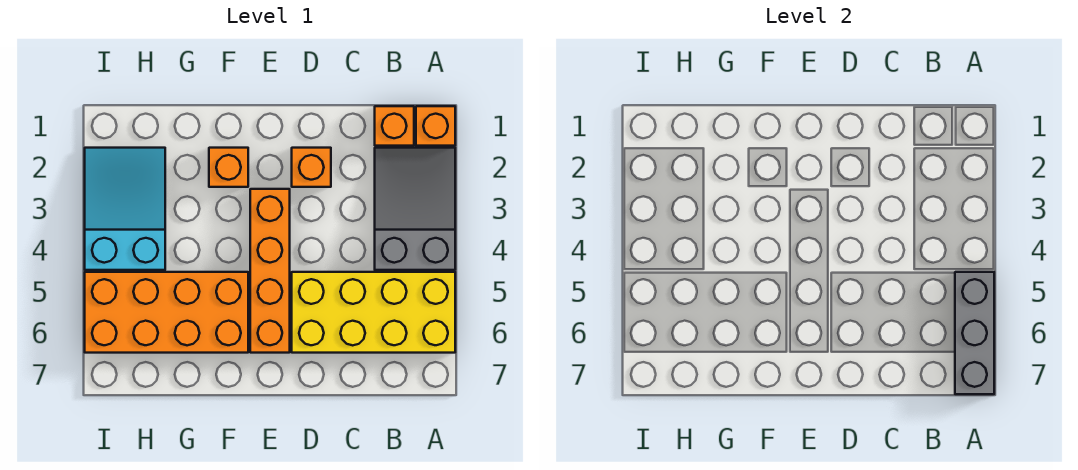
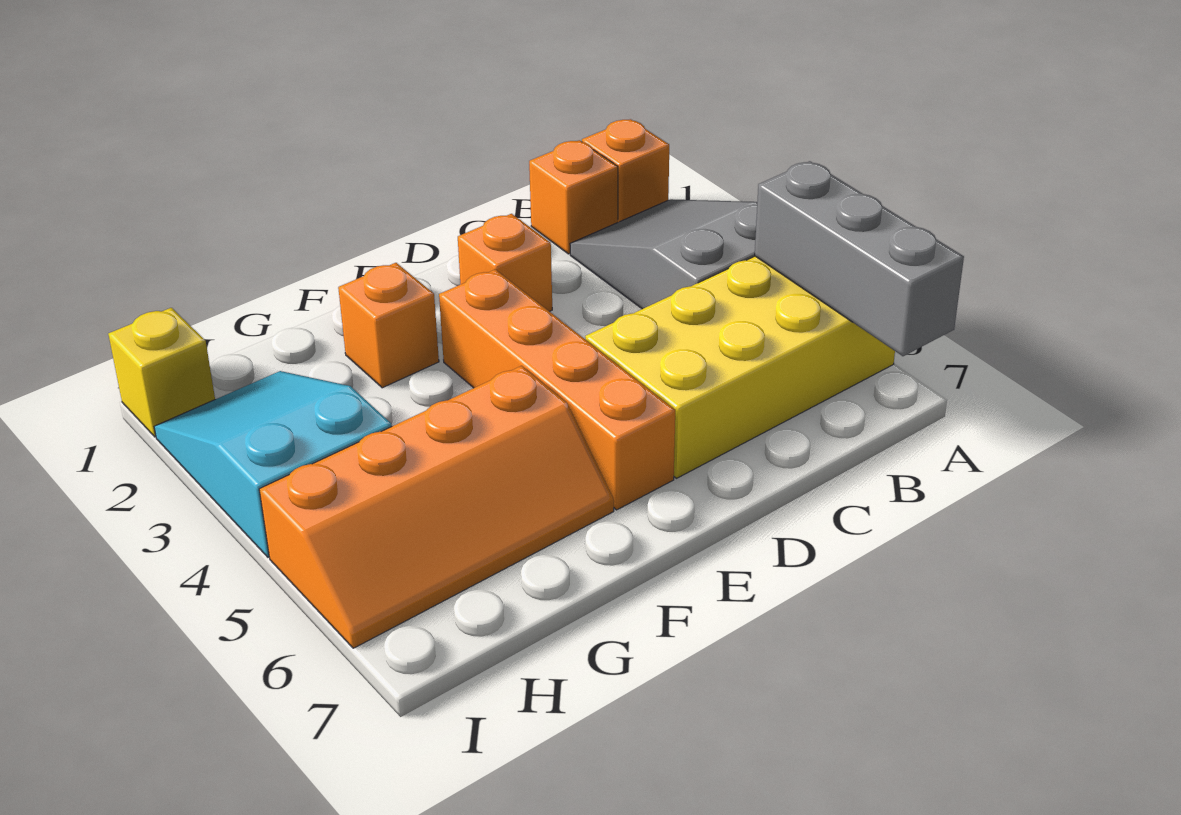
orange brick F5:I6 level 1 -> orange slope F5:I6 level 1 top 5
none -> yellow brick I1 level 1

